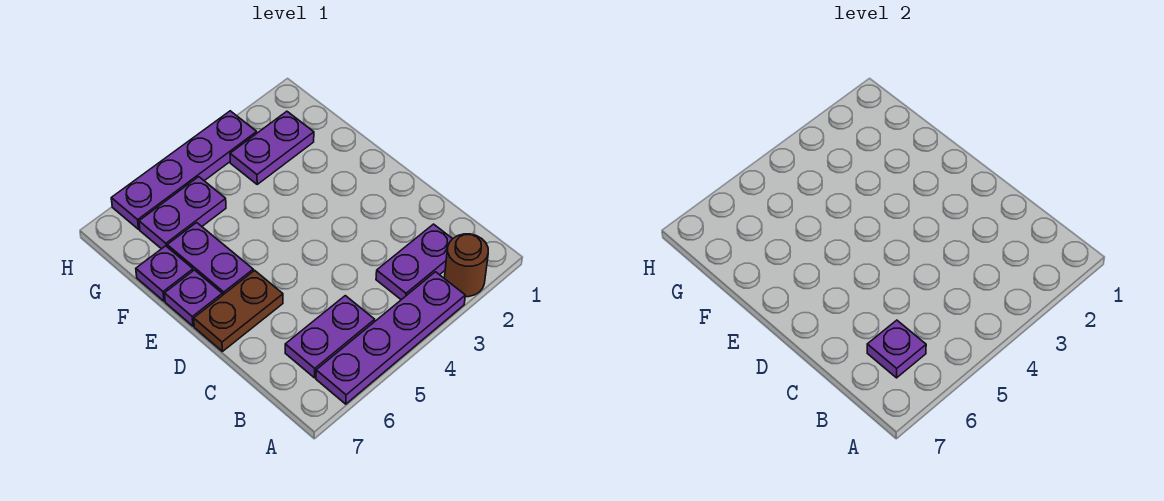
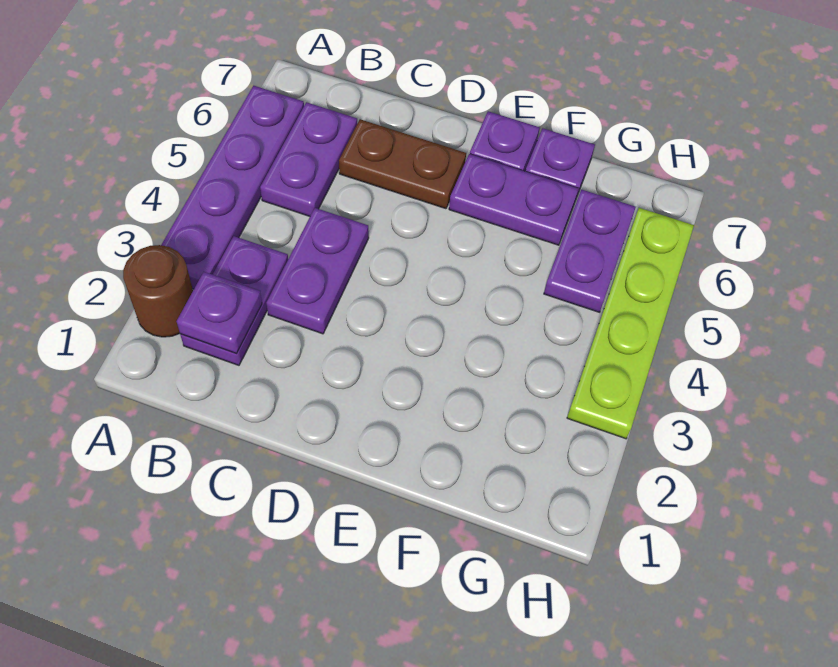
purple plate B6 level 2 -> purple plate B2 level 2
brown plate D6:D7 level 1 -> brown plate C6:D6 level 1
purple plate G2:G3 level 1 -> purple plate C3:C4 level 1
purple plate H3:H6 level 1 -> lime plate H3:H6 level 1

